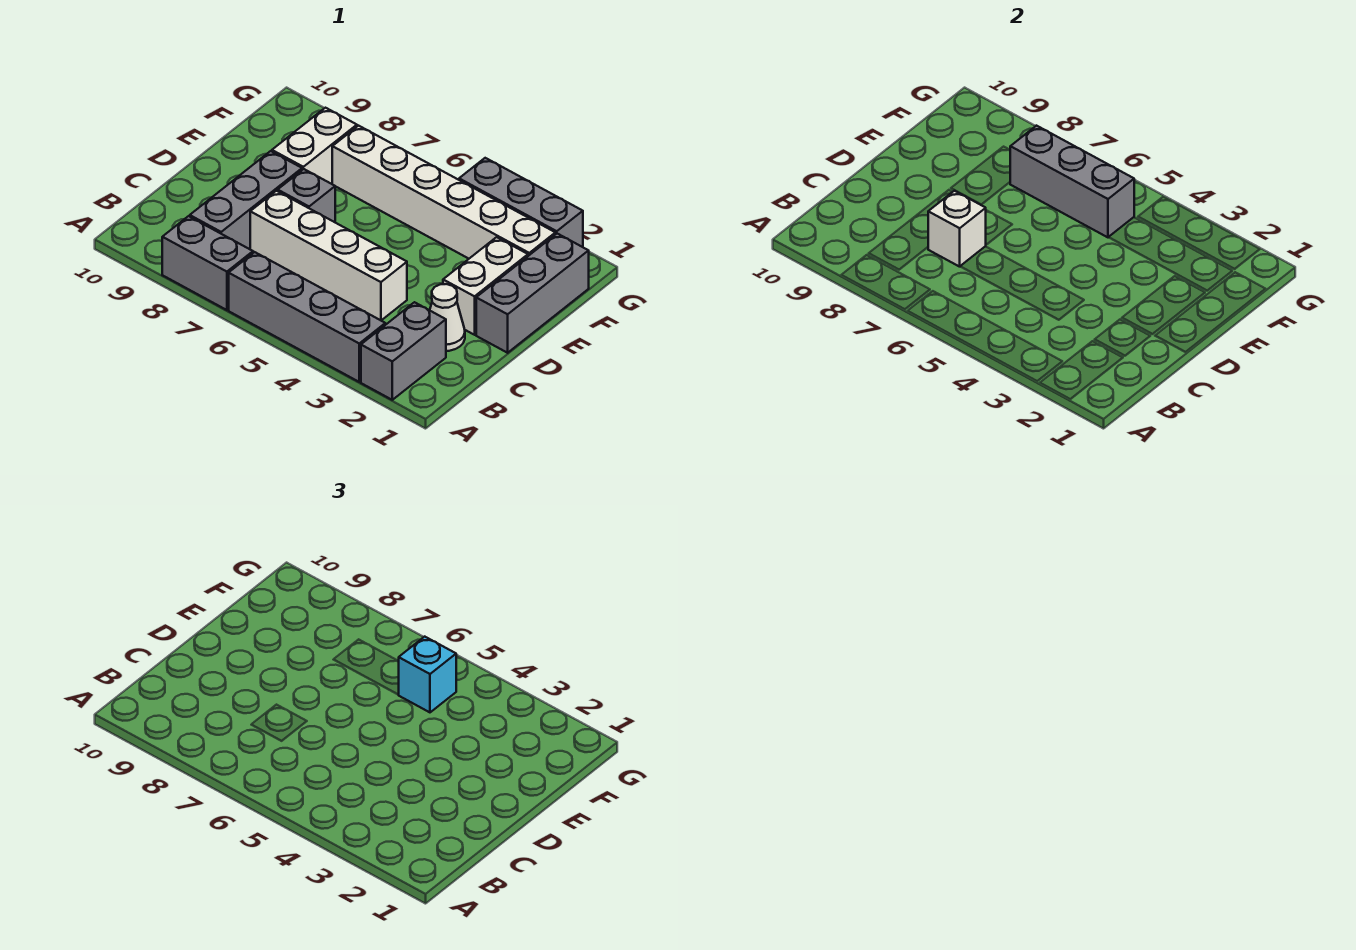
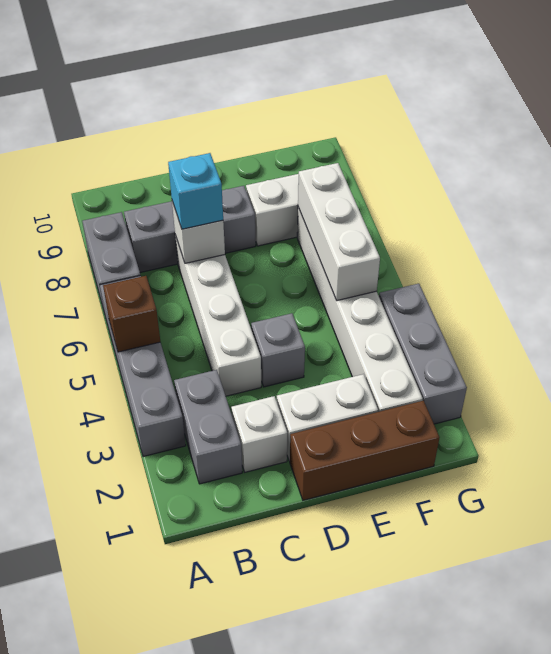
grey brick A2:B2 level 1 -> grey brick B2:B3 level 1
none -> brown brick A5 level 2
white cone C2 level 1 -> white brick C2 level 1
grey brick D1:F1 level 1 -> brown brick D1:F1 level 1
grey brick D7 level 1 -> grey brick D4 level 1
grey brick F5:F7 level 2 -> white brick F5:F7 level 2
cyan brick F5 level 3 -> cyan brick C7 level 3

